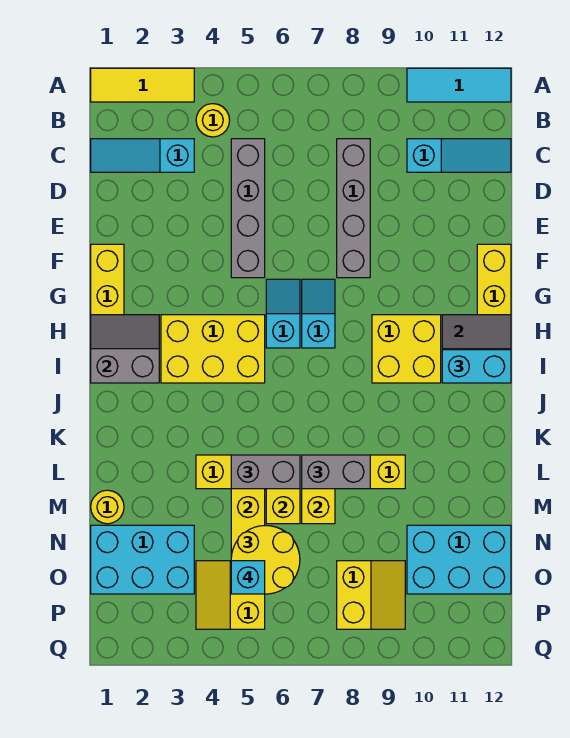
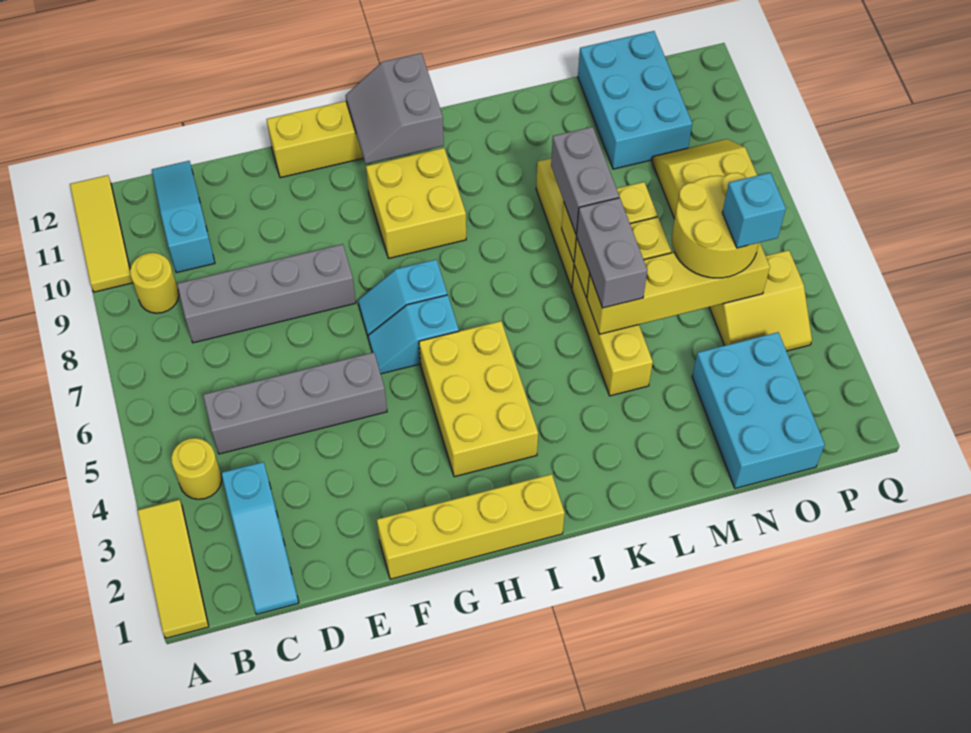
cyan tile A10:A12 level 1 -> yellow tile A10:A12 level 1
grey slope H1:I2 level 2 top I -> none
cyan brick I11:I12 level 3 -> none
yellow round brick M1 level 1 -> yellow round brick B9 level 1

